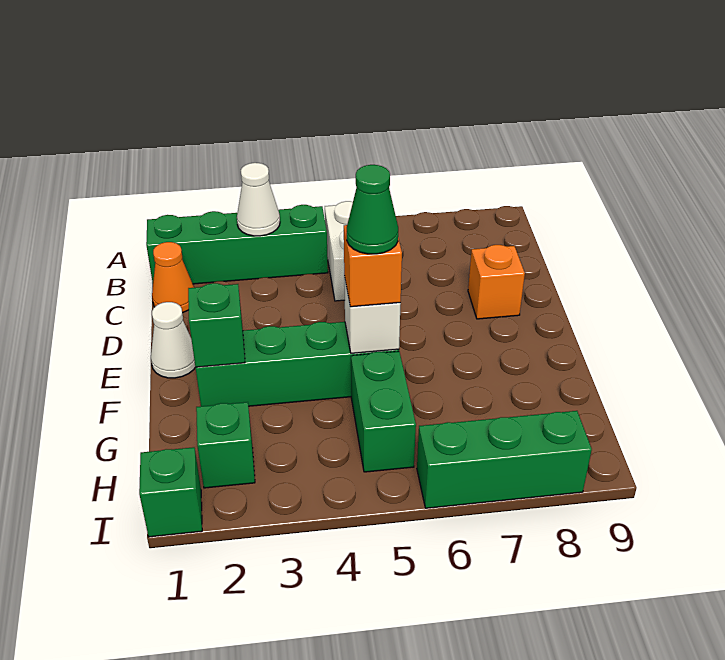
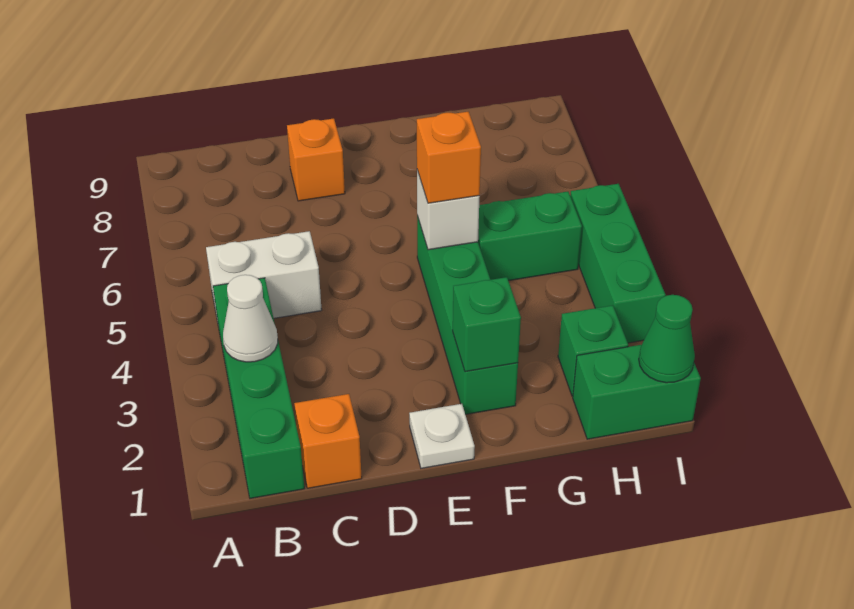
orange cone C1 level 1 -> orange brick C1 level 1
white cone E1 level 1 -> white plate E1 level 1
green cone F5 level 4 -> green cone I1 level 2
green brick I1 level 1 -> green brick H1:I1 level 1
green brick I6:I8 level 1 -> green brick I3:I5 level 1

